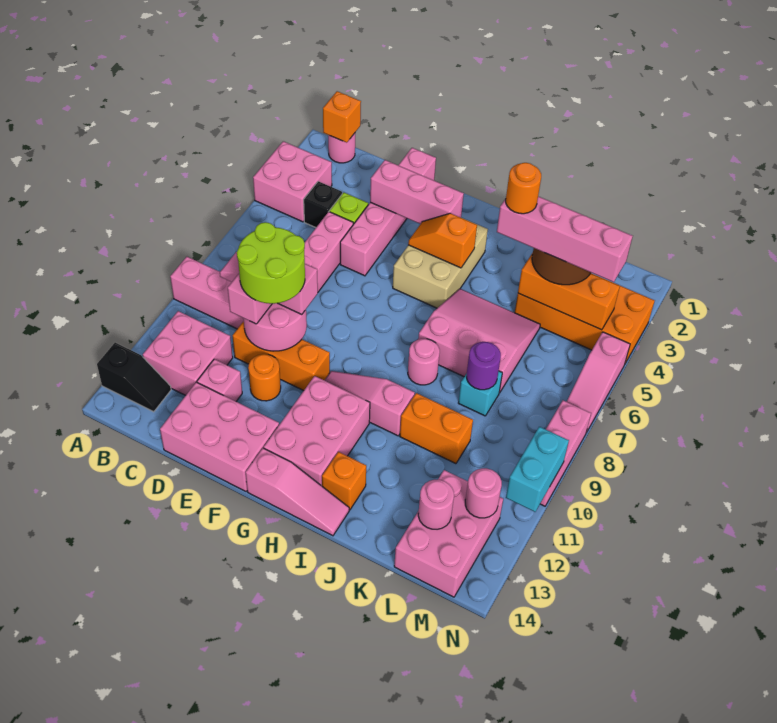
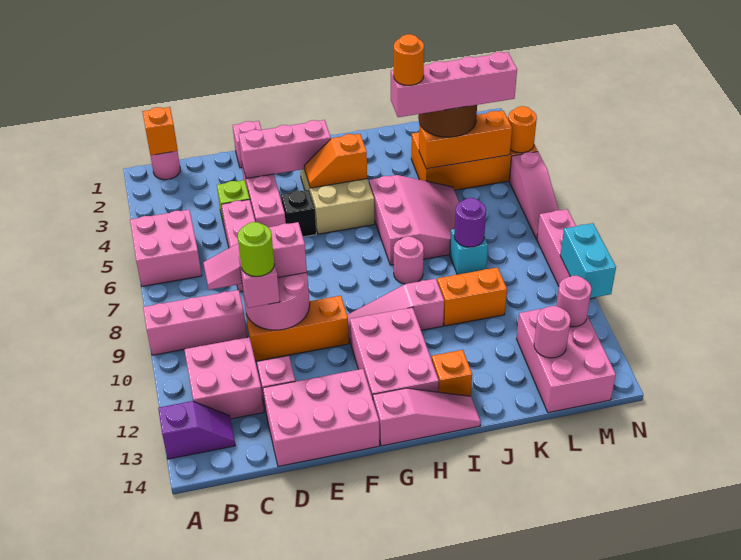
pink brick A3:B4 level 1 -> pink brick A5:B6 level 1
black slope A13:B13 level 1 top A -> purple slope A13:B13 level 1 top A
black brick C4 level 1 -> black brick F5 level 1
lime round brick D9:E10 level 4 -> lime round brick D10 level 4
orange round brick E11 level 1 -> orange round brick N4 level 2
pink slope I5:K7 level 1 top 7 -> pink slope I5:K7 level 1 top I

